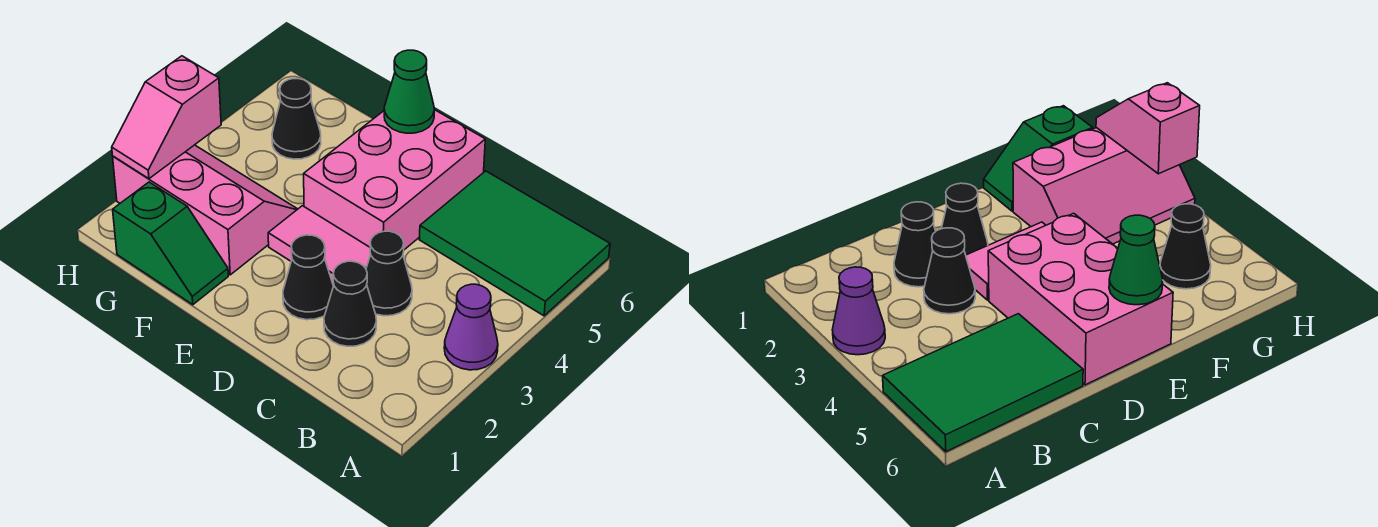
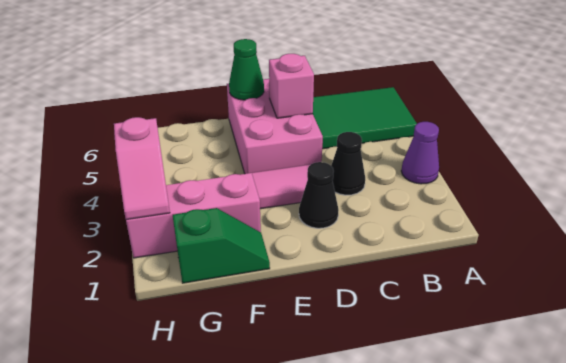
black cone C2 level 1 -> none
none -> pink brick D5 level 2
black cone G5 level 1 -> none

